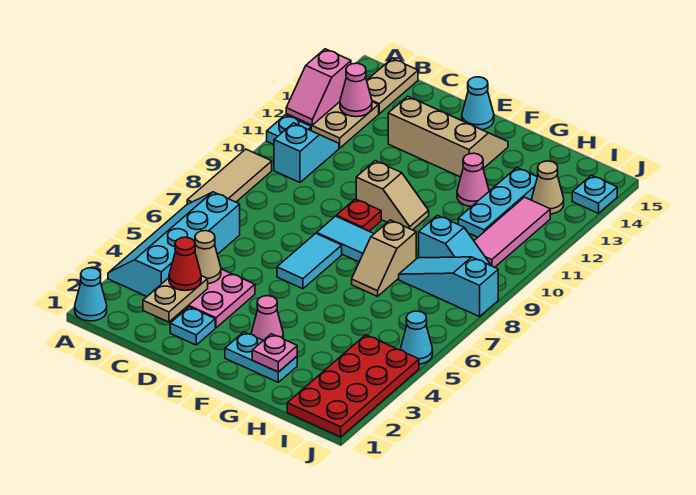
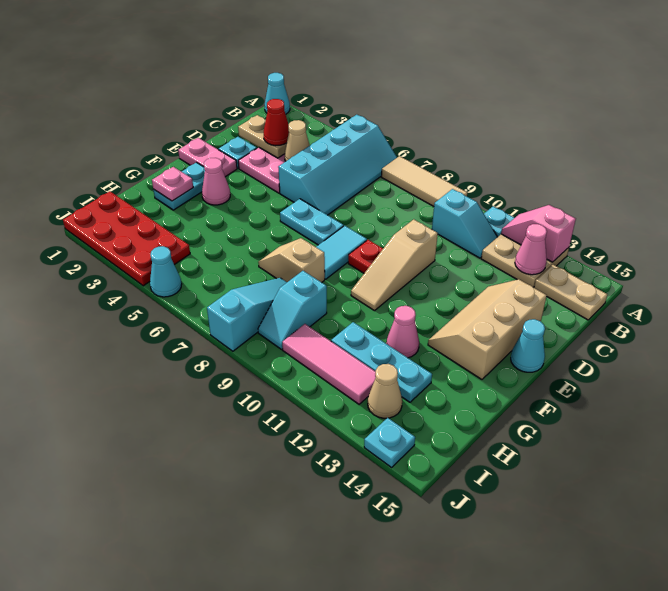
cyan slope A3:B6 level 1 top B -> cyan slope A5:D6 level 1 top 5
tan slope D13:F14 level 1 top 13 -> tan slope D13:F14 level 1 top 14
none -> pink plate E1:E2 level 1
cyan tile E6:E7 level 1 -> cyan plate E6:E7 level 1
tan slope E10:F10 level 1 top E -> tan slope D10:F10 level 1 top D

